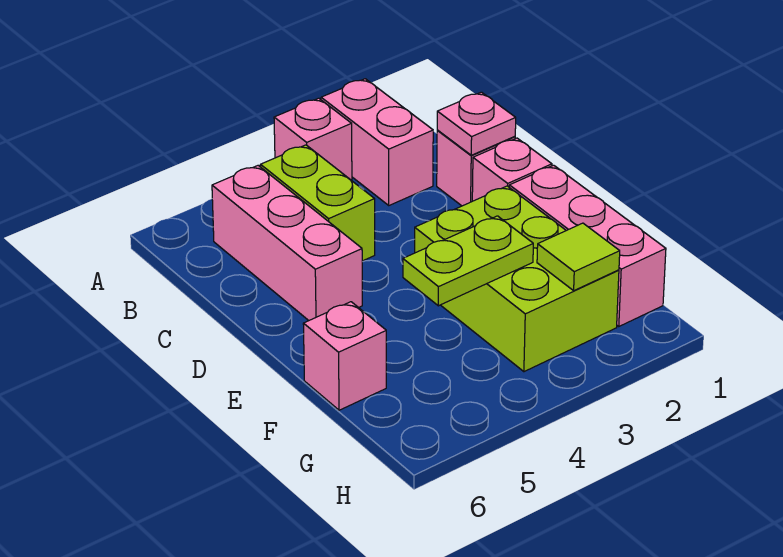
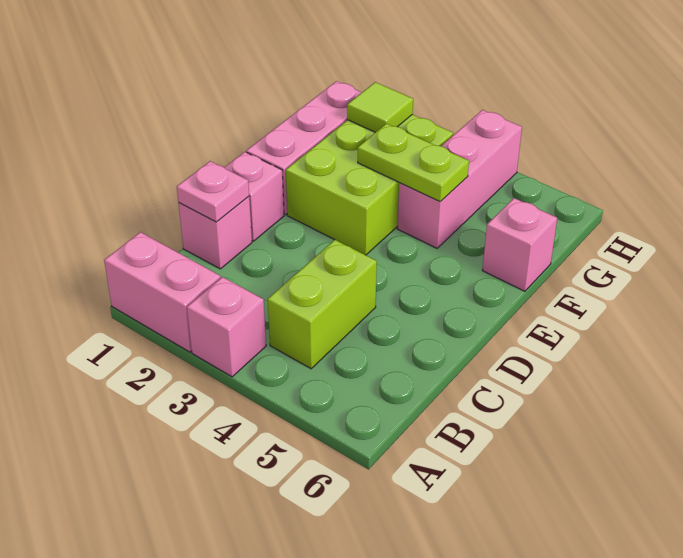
pink brick A2:B2 level 1 -> pink brick A1:A2 level 1
pink brick B5:D5 level 1 -> pink brick F4:H4 level 1

